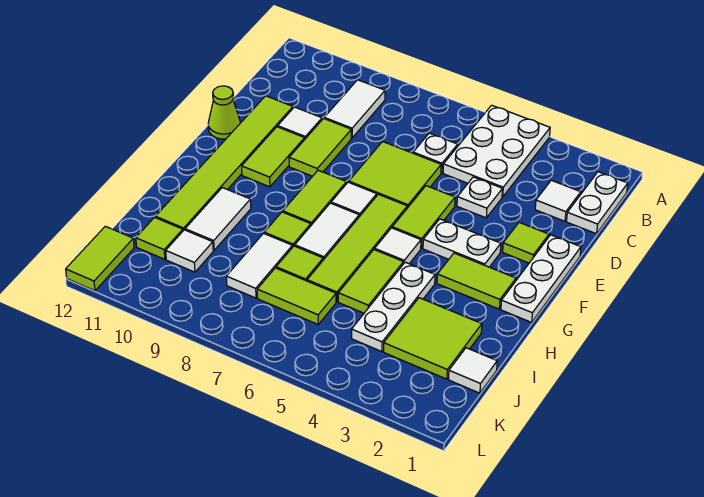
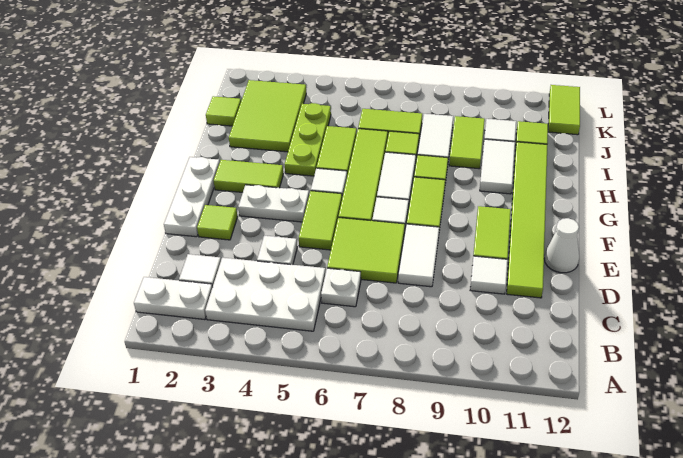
white plate A4:C5 level 1 -> white plate B3:C5 level 1
white plate B1:C1 level 1 -> white plate B1:B2 level 1
white tile B9:C9 level 1 -> white tile D8:E8 level 1
lime tile D9:E9 level 1 -> lime tile I9:J9 level 1
lime cone E12 level 1 -> white cone E12 level 1
white plate H4:J4 level 1 -> lime plate H4:J4 level 1
lime tile I2:J3 level 1 -> lime tile I2:K3 level 1
white tile J1 level 1 -> lime tile J1 level 1

